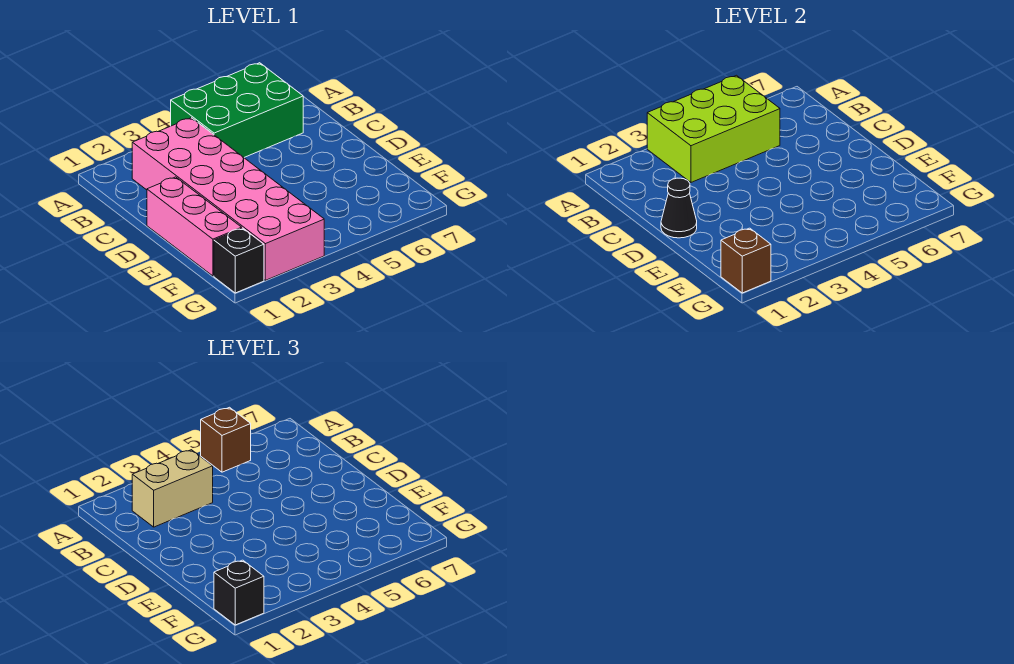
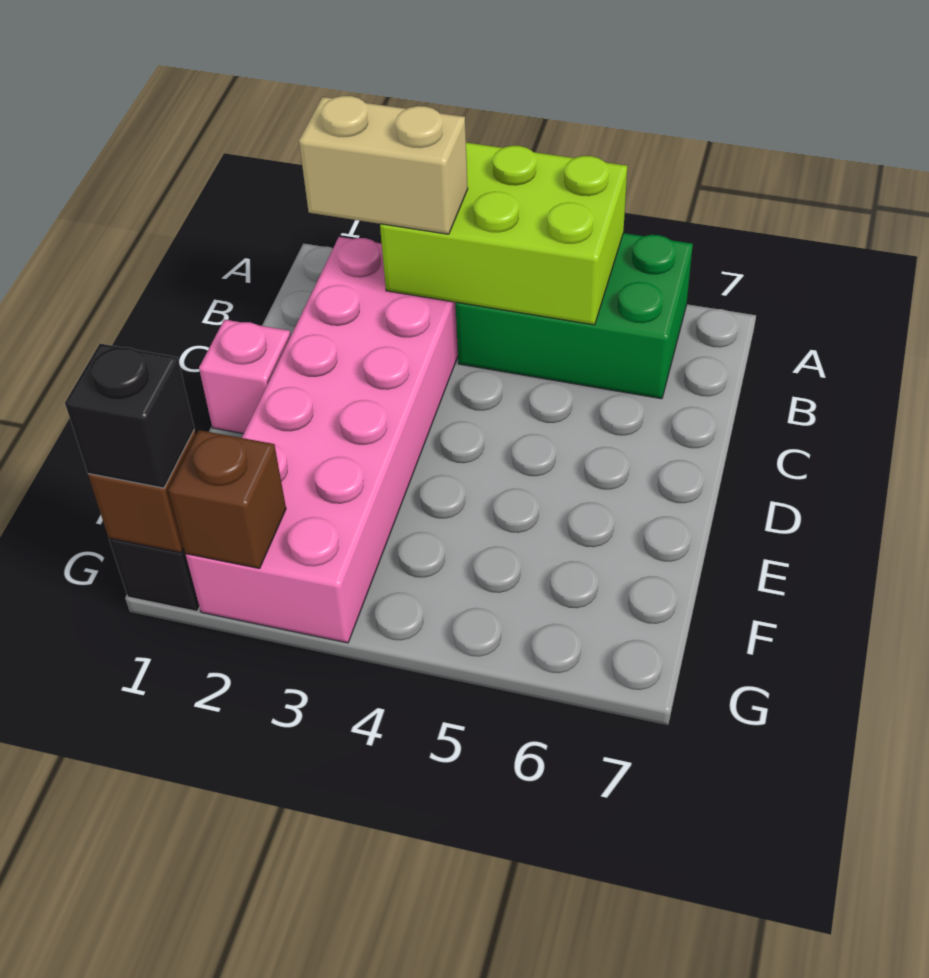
brown brick A5 level 3 -> brown brick G2 level 2
pink brick D1:F1 level 1 -> pink brick D1 level 1
black cone D1 level 2 -> none

